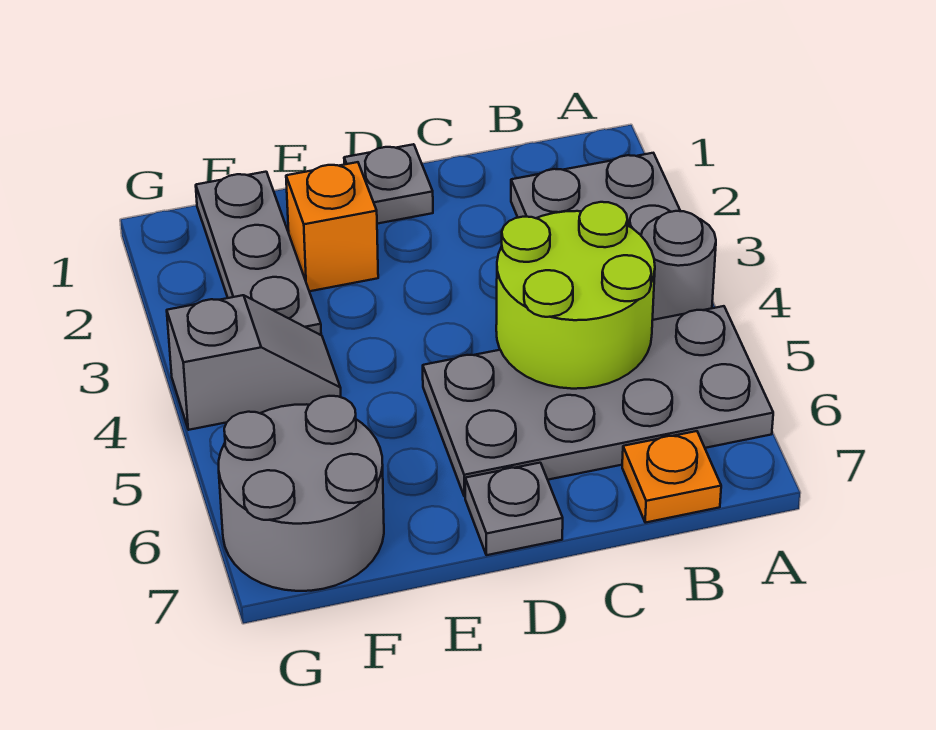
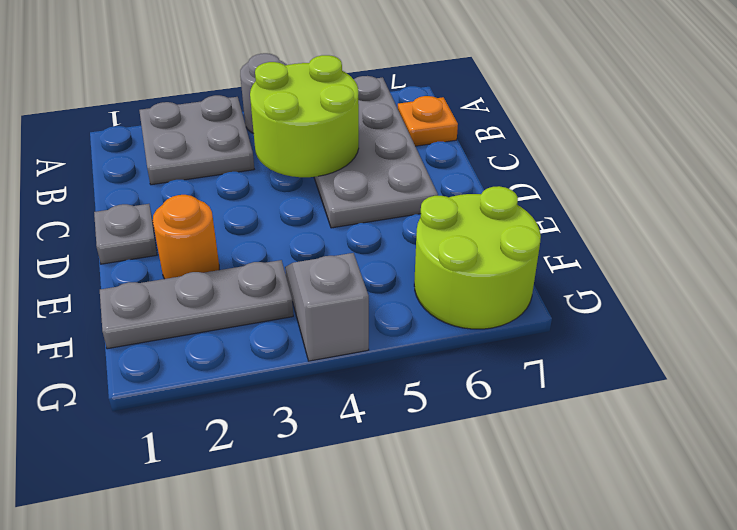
grey plate D7 level 1 -> none
orange brick E2 level 1 -> orange round brick E2 level 1
grey round brick F6:G7 level 1 -> lime round brick F6:G7 level 1

